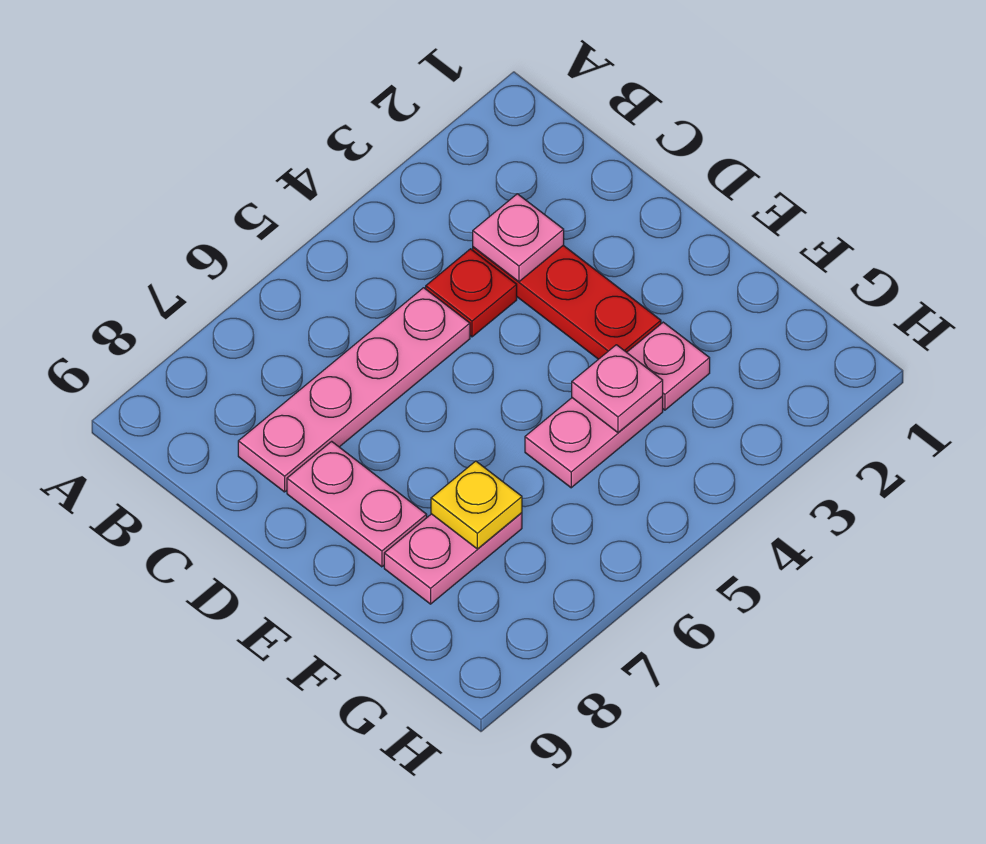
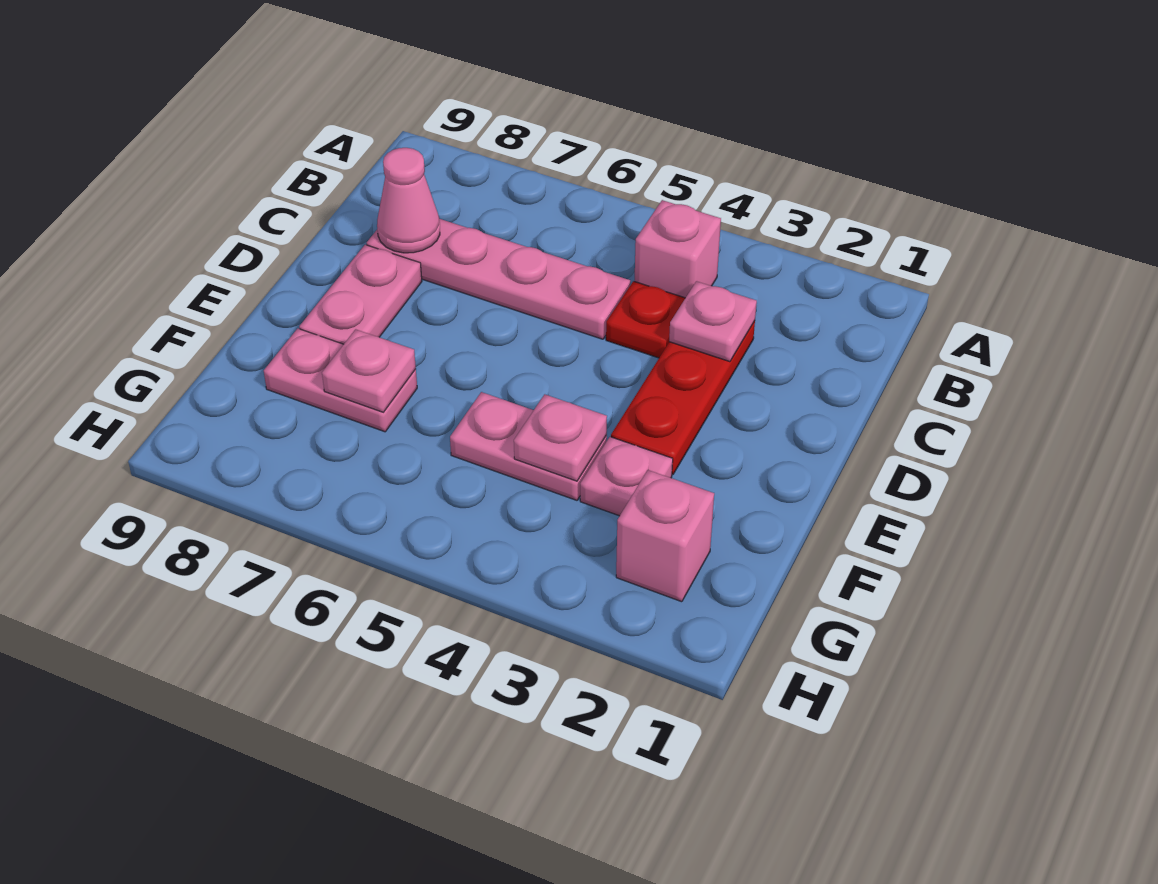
none -> pink brick B4 level 1
none -> pink cone C8 level 2
yellow plate F7 level 2 -> pink plate F7 level 2
none -> pink brick G2 level 1

